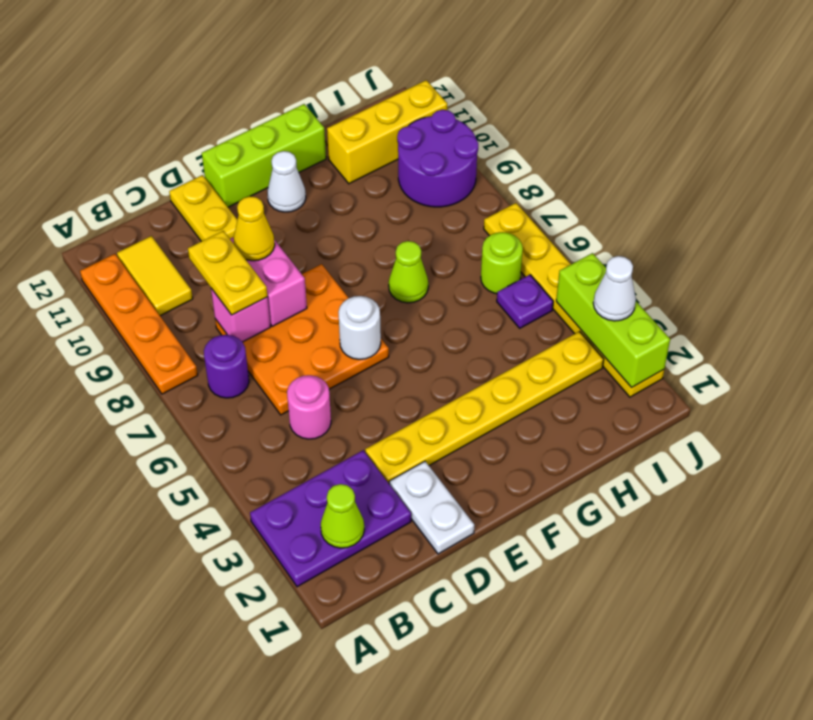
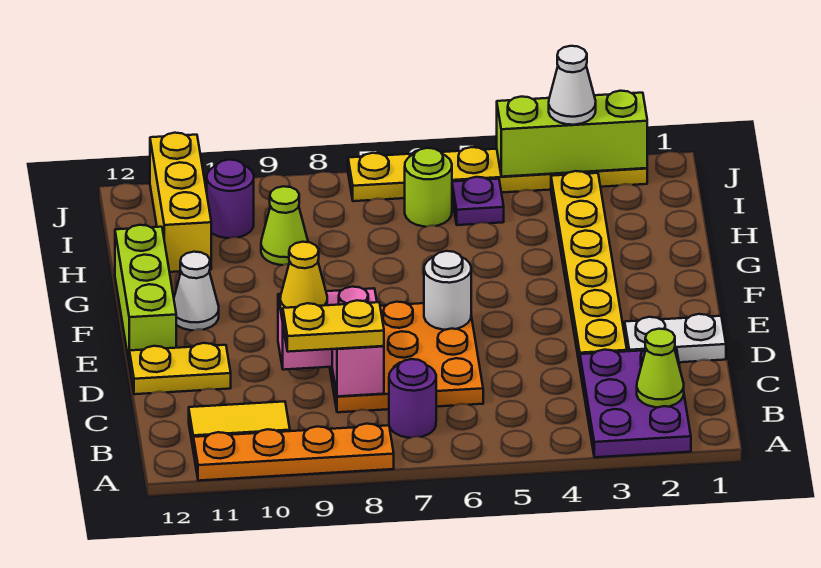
pink round brick C5 level 1 -> none
lime cone G7 level 1 -> lime cone H9 level 1
purple round brick I9:J10 level 1 -> purple round brick I10 level 1

